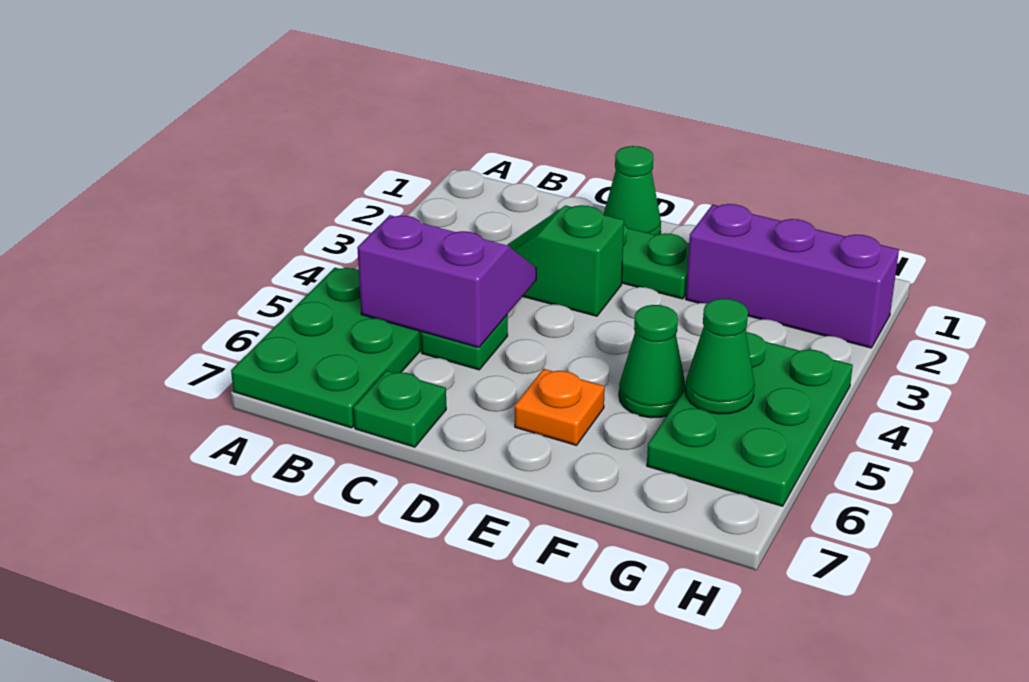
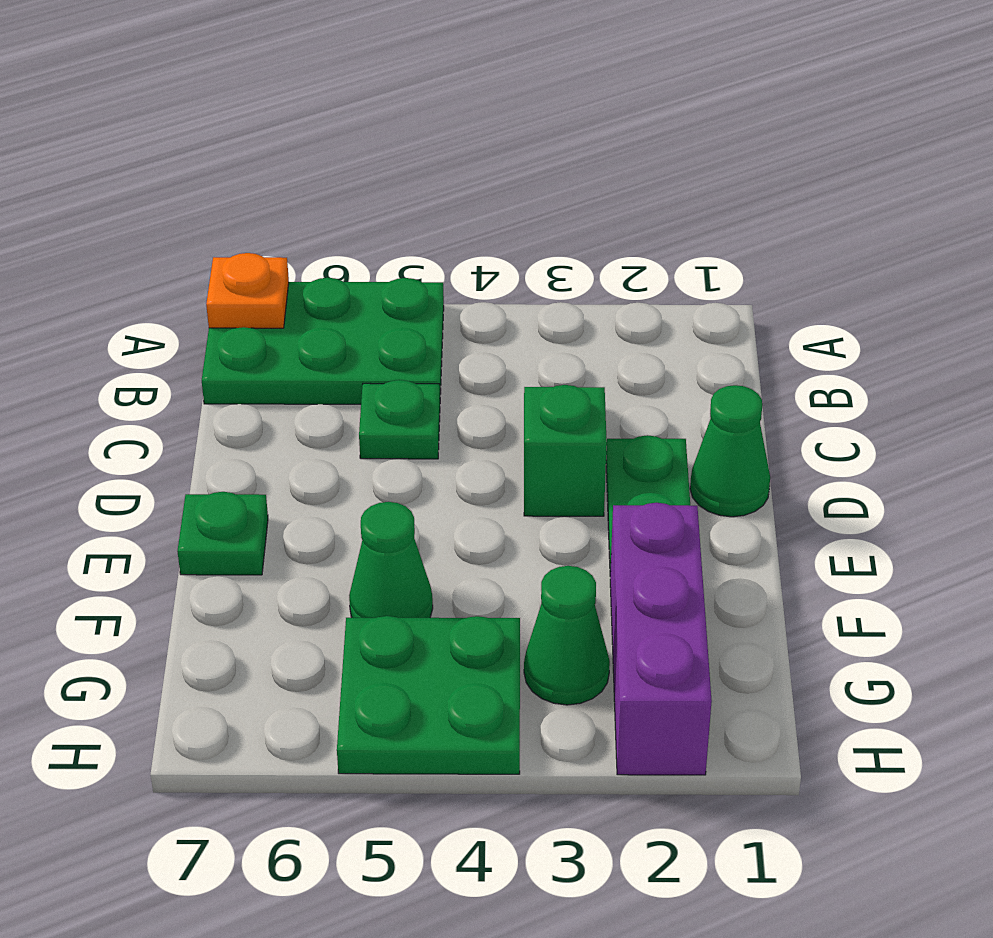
purple slope B4:C5 level 2 top 5 -> none
green plate C7 level 1 -> green plate E7 level 1
orange plate E6 level 1 -> orange plate A7 level 2
green plate G4:H6 level 1 -> green plate G4:H5 level 1
green cone G5 level 2 -> green cone G3 level 1

